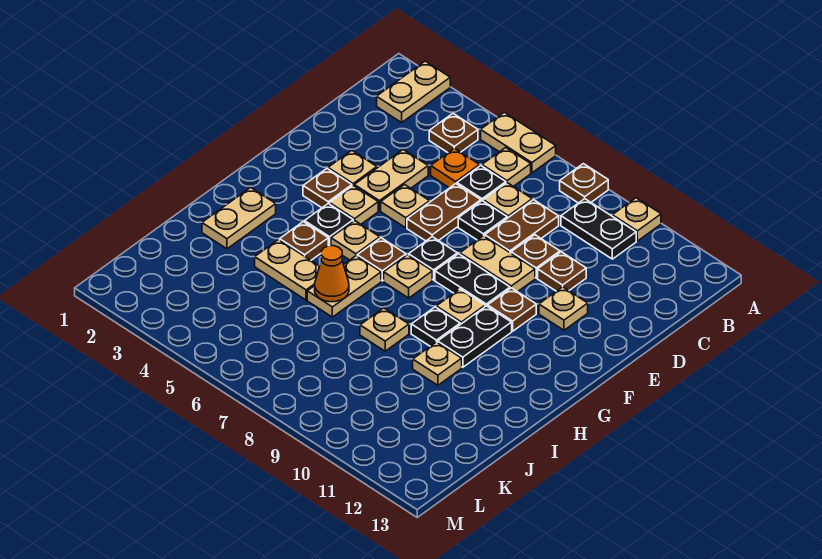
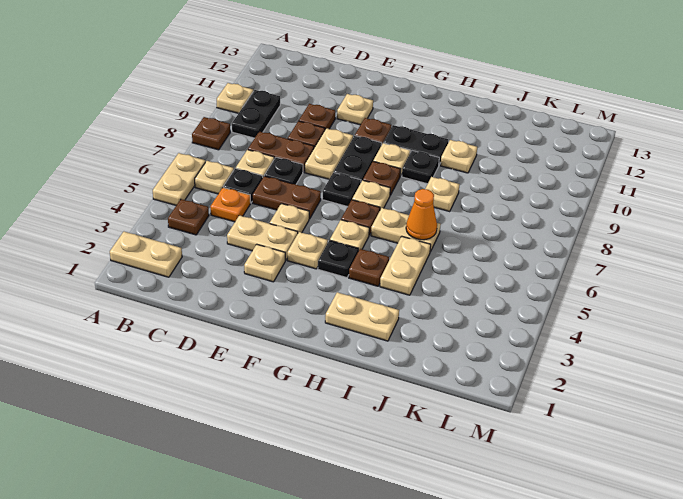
brown plate F3 level 1 -> brown plate G8 level 1

